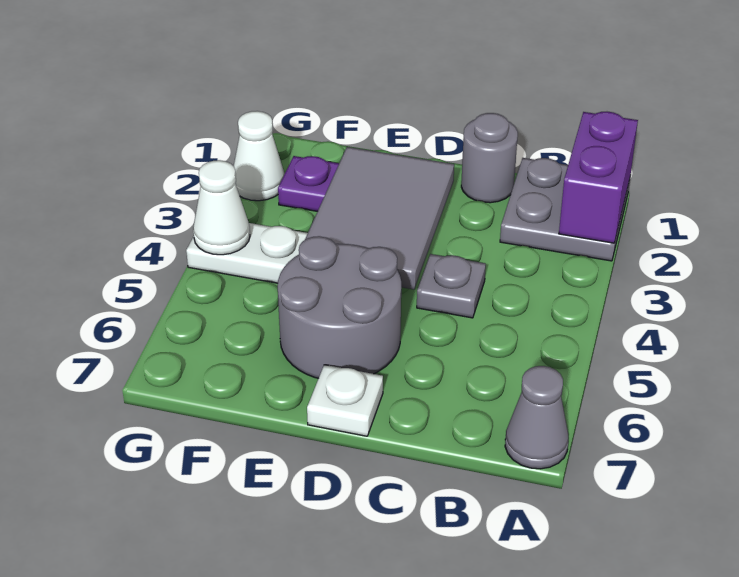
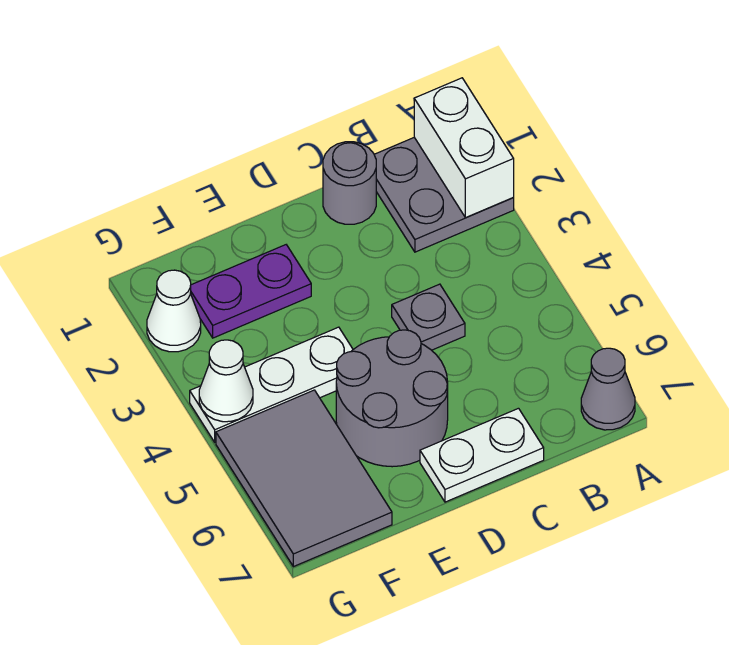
purple brick A1:A2 level 2 -> white brick A1:A2 level 2
grey tile D2:E4 level 2 -> grey tile F5:G7 level 1
white plate D7 level 1 -> white plate C7:D7 level 1

